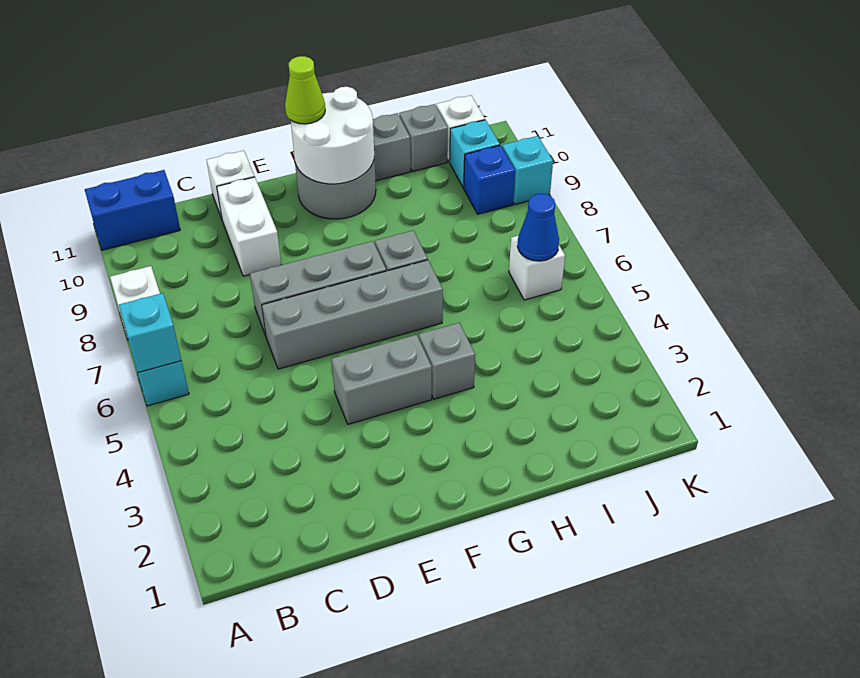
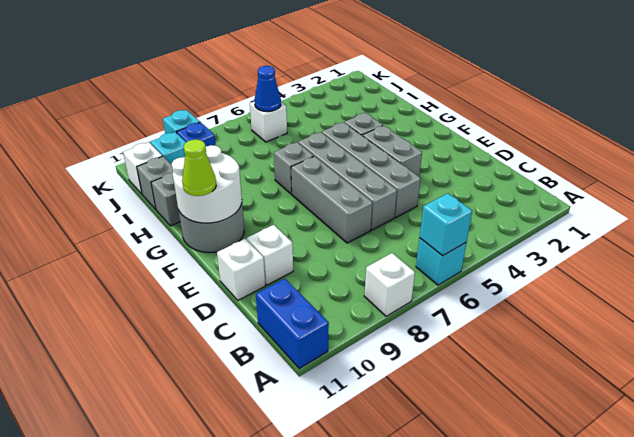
none -> grey brick D5:G5 level 1
white brick D9:D10 level 1 -> white brick D10 level 1

